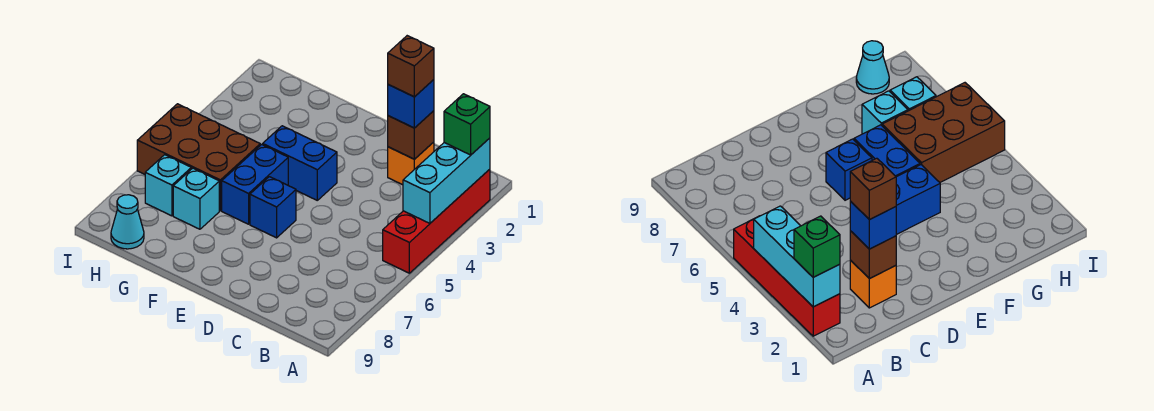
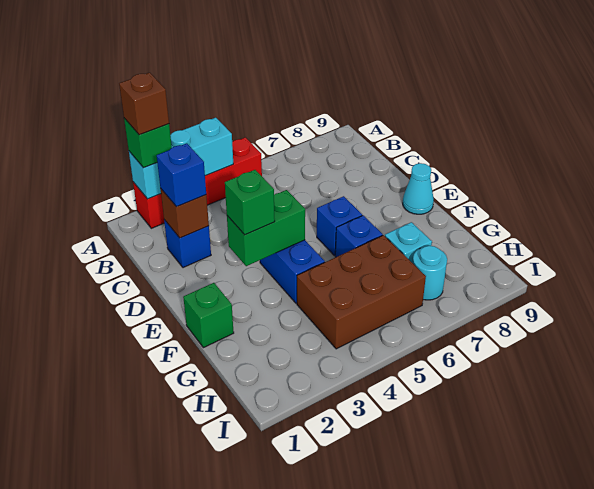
orange brick C2 level 1 -> blue brick C2 level 1
brown brick C2 level 4 -> brown brick A2 level 4
none -> green brick E3:E4 level 2
none -> green brick E3 level 3
none -> green brick F1 level 1
blue brick F5:F6 level 1 -> blue brick F6 level 1
brown brick G5:I6 level 1 -> brown brick G4:H6 level 1
cyan brick H7 level 1 -> cyan round brick H7 level 1
cyan cone H9 level 1 -> cyan cone E9 level 1

